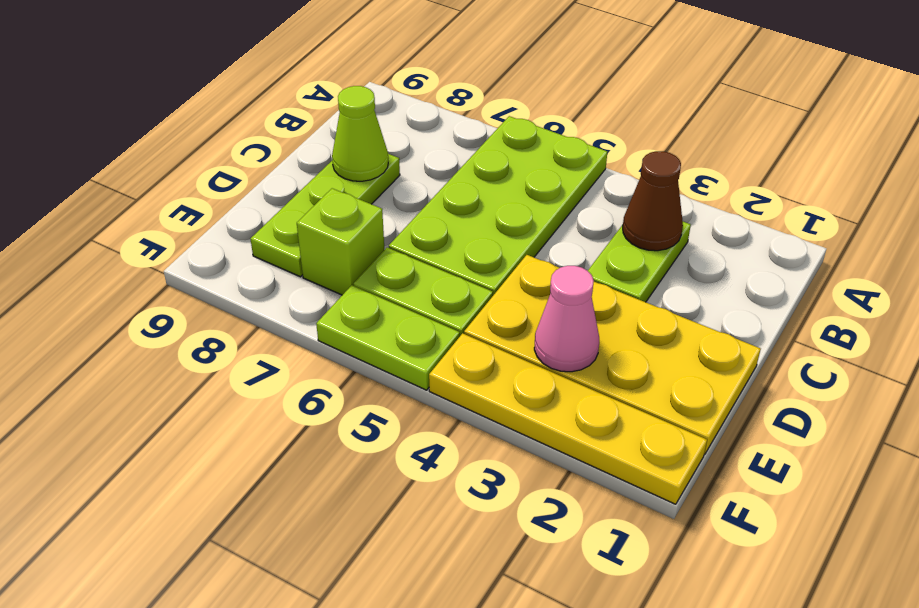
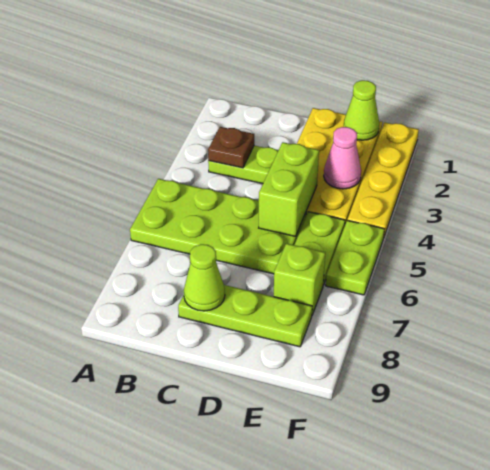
brown cone B3 level 2 -> brown plate B3 level 2
none -> lime brick D4:D5 level 2
none -> lime cone E1 level 2

